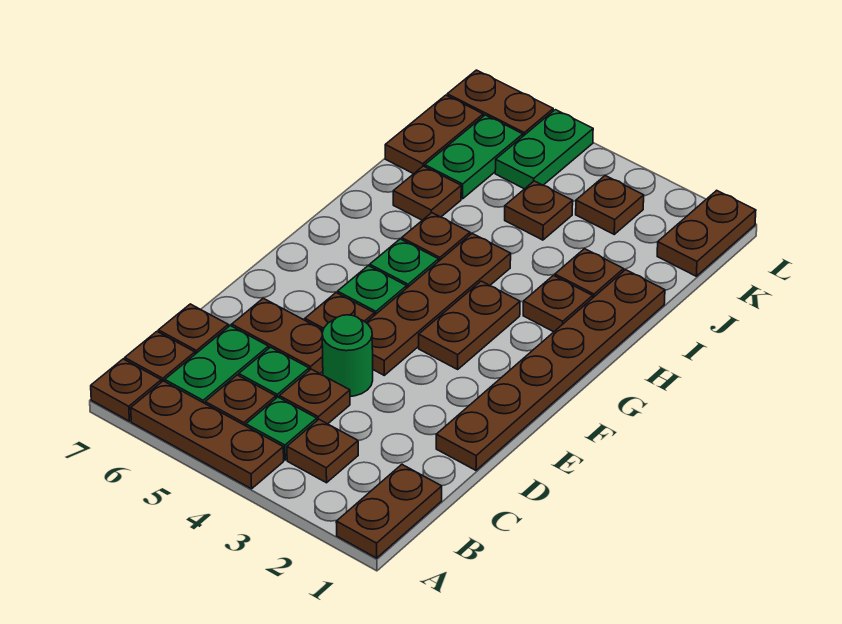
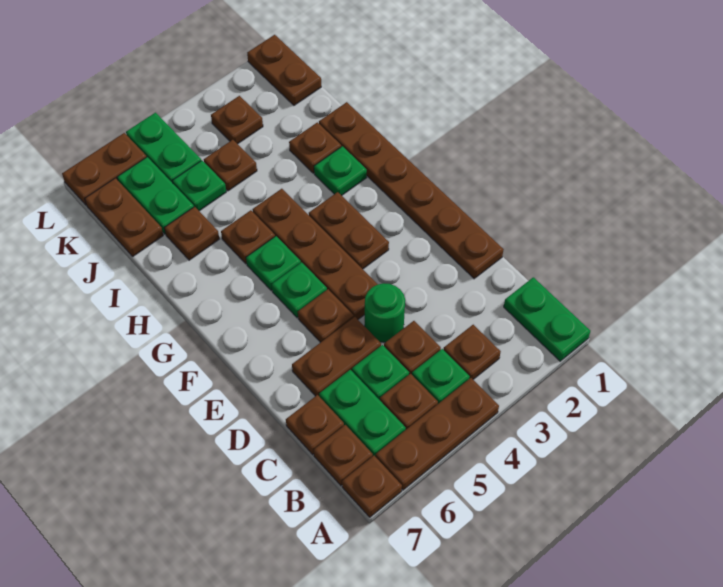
brown plate A1:B1 level 1 -> green plate A1:B1 level 1
brown plate H2 level 1 -> green plate H2 level 1
none -> green plate J5 level 1

